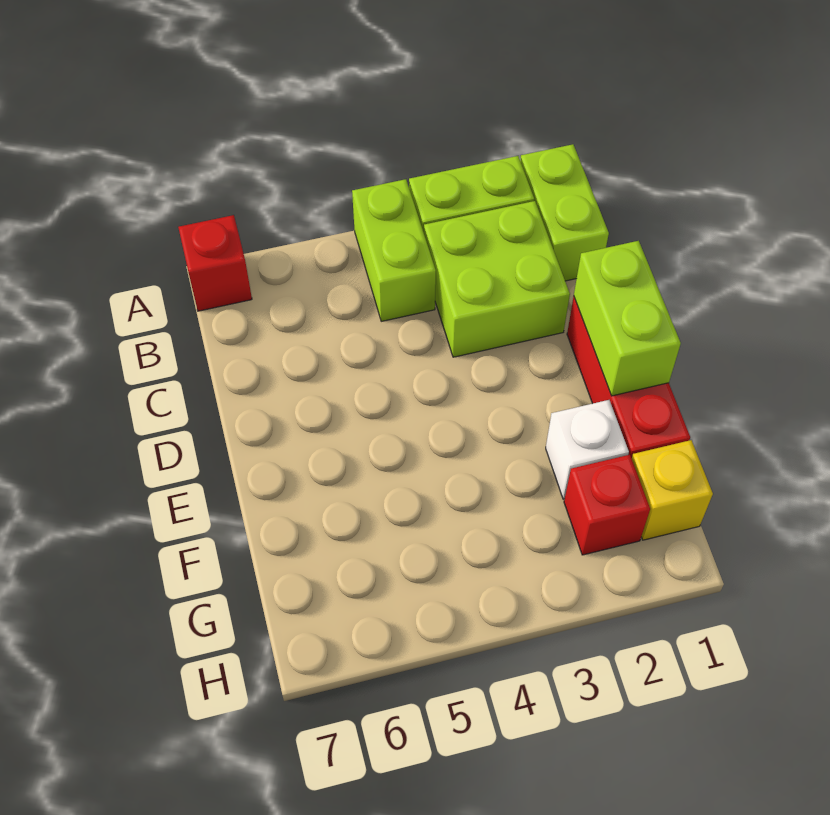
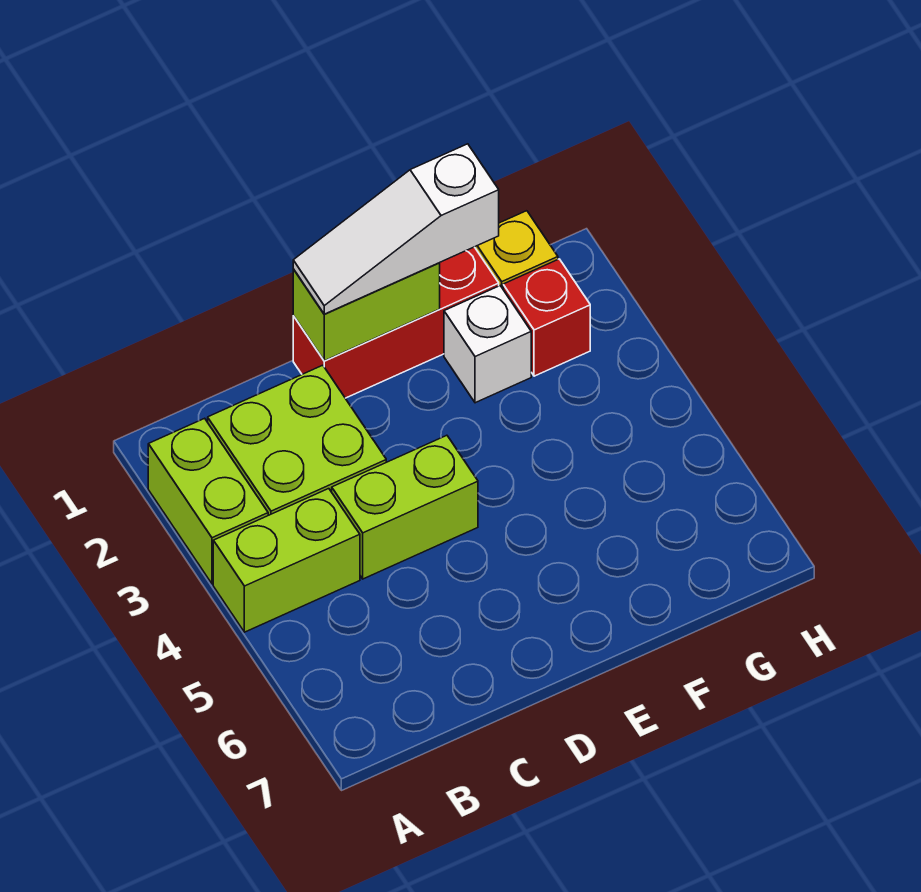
lime brick A1:B1 level 1 -> lime brick C4:D4 level 1
red brick A7 level 1 -> none
none -> white slope D1:F1 level 3 top F

